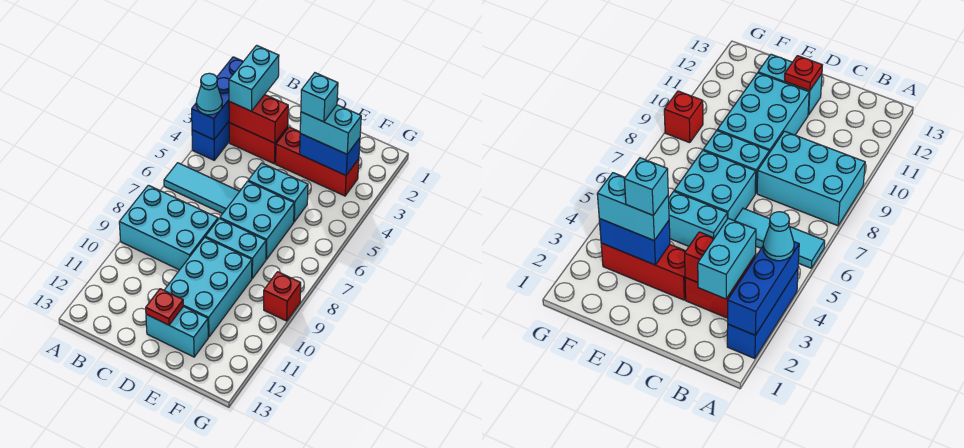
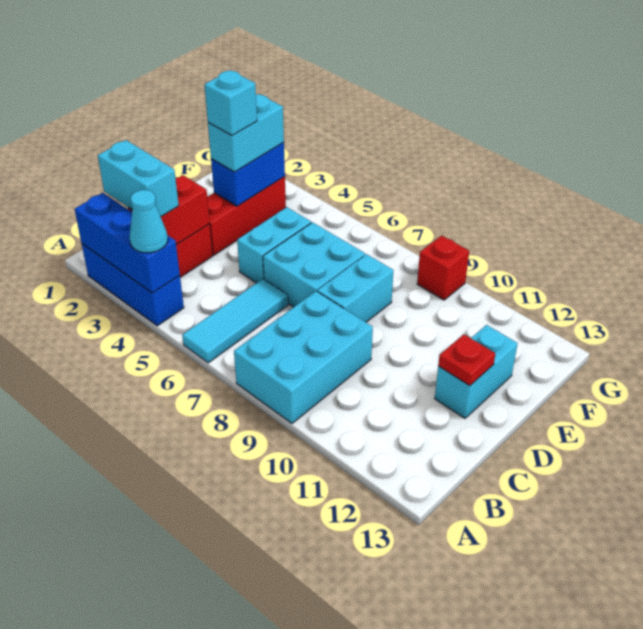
cyan brick D9:E11 level 1 -> none

